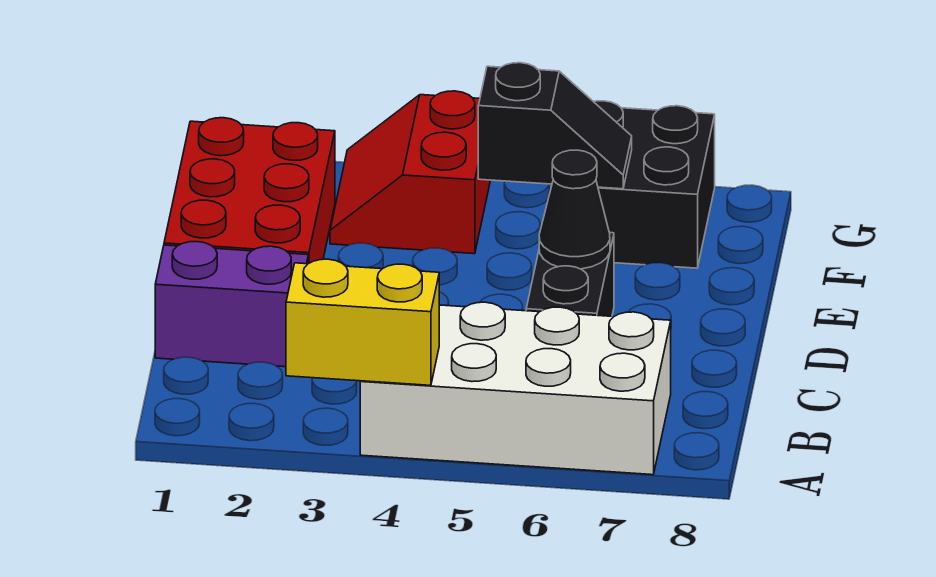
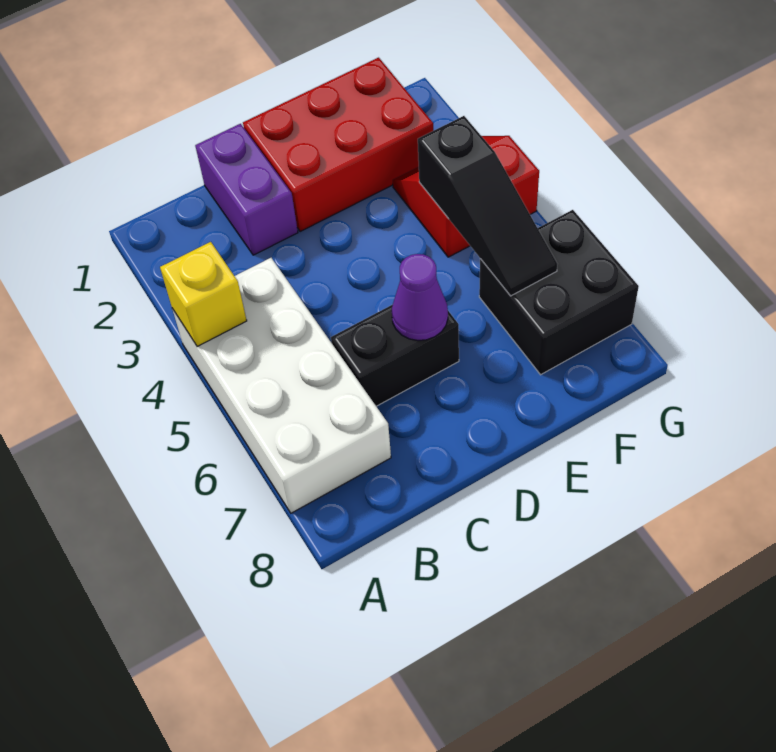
yellow brick A3:A4 level 2 -> yellow brick A4 level 2
black cone D6 level 2 -> purple cone D6 level 2
black slope F5:F6 level 2 top 5 -> black slope F4:F6 level 2 top 4

